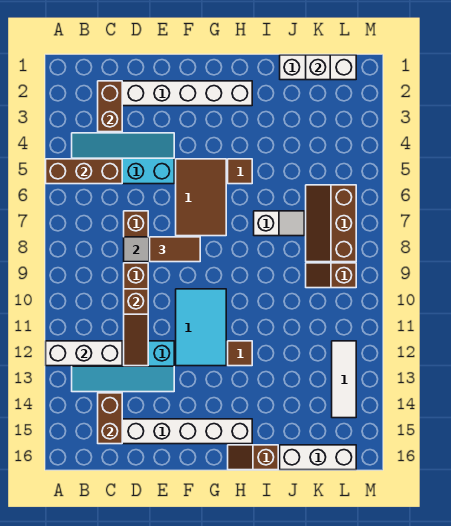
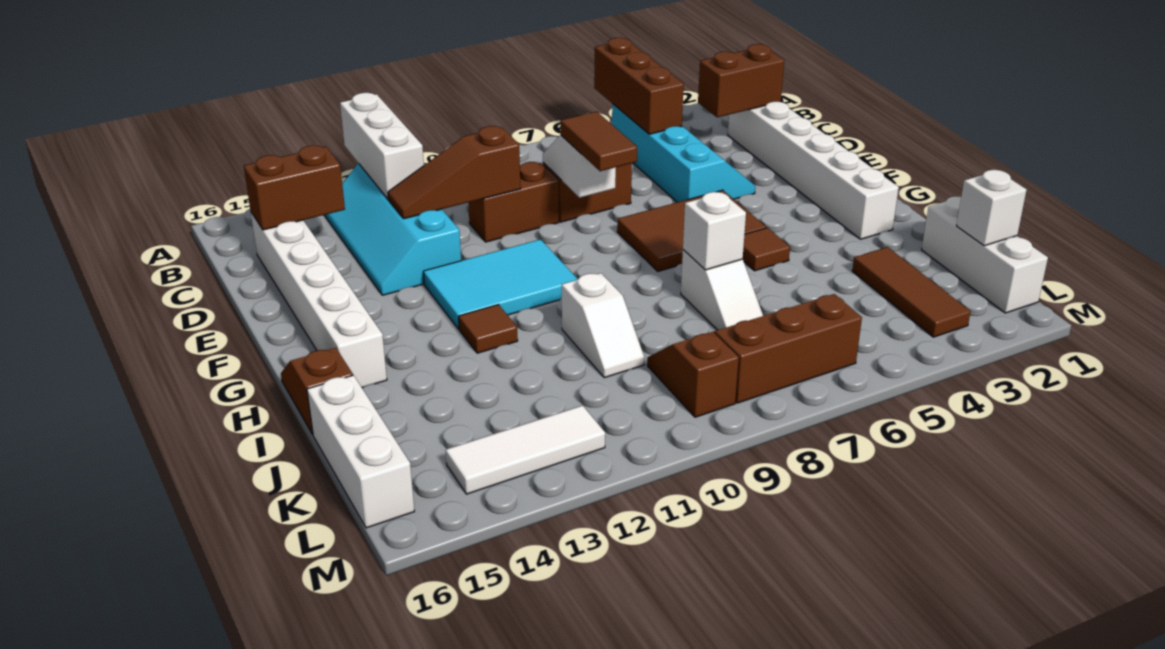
none -> white brick I7 level 2
none -> white slope I10:J10 level 1 top I
none -> brown tile J3:L3 level 1

